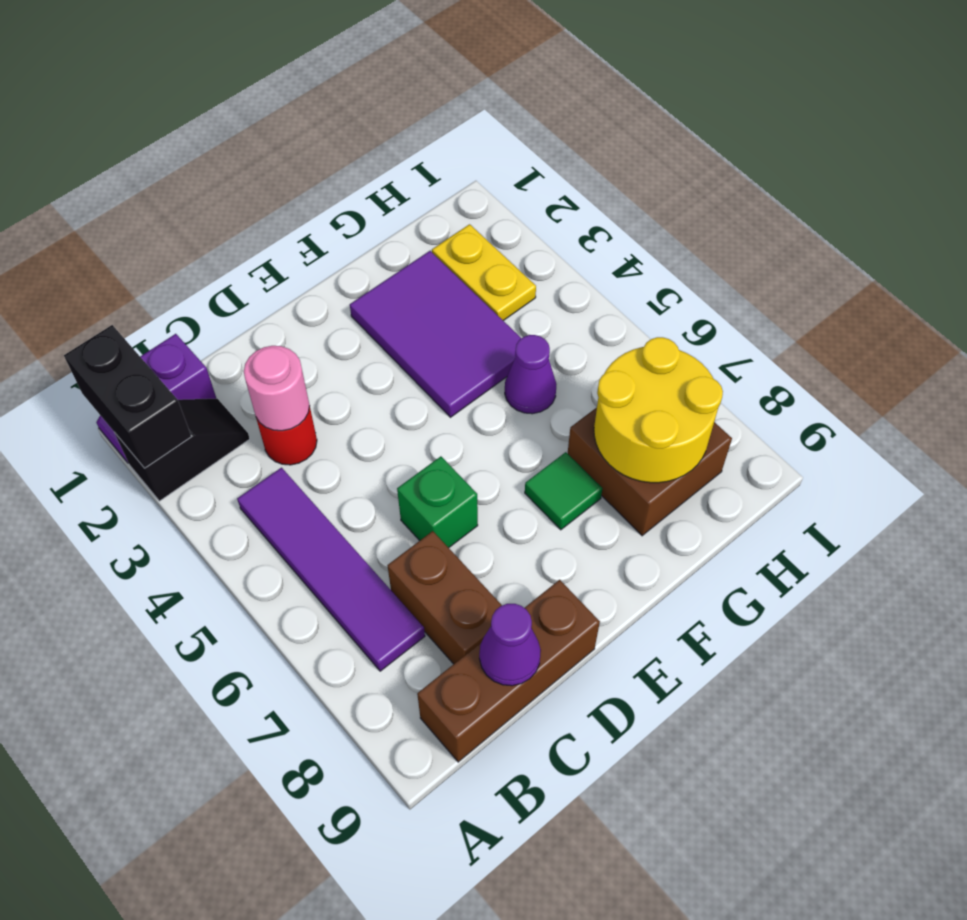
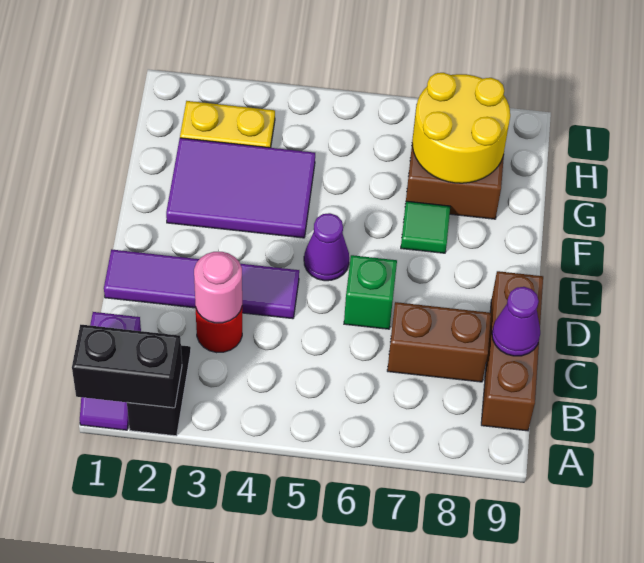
purple tile B4:B7 level 1 -> purple tile D1:D4 level 1
purple cone G5 level 1 -> purple cone E5 level 1

